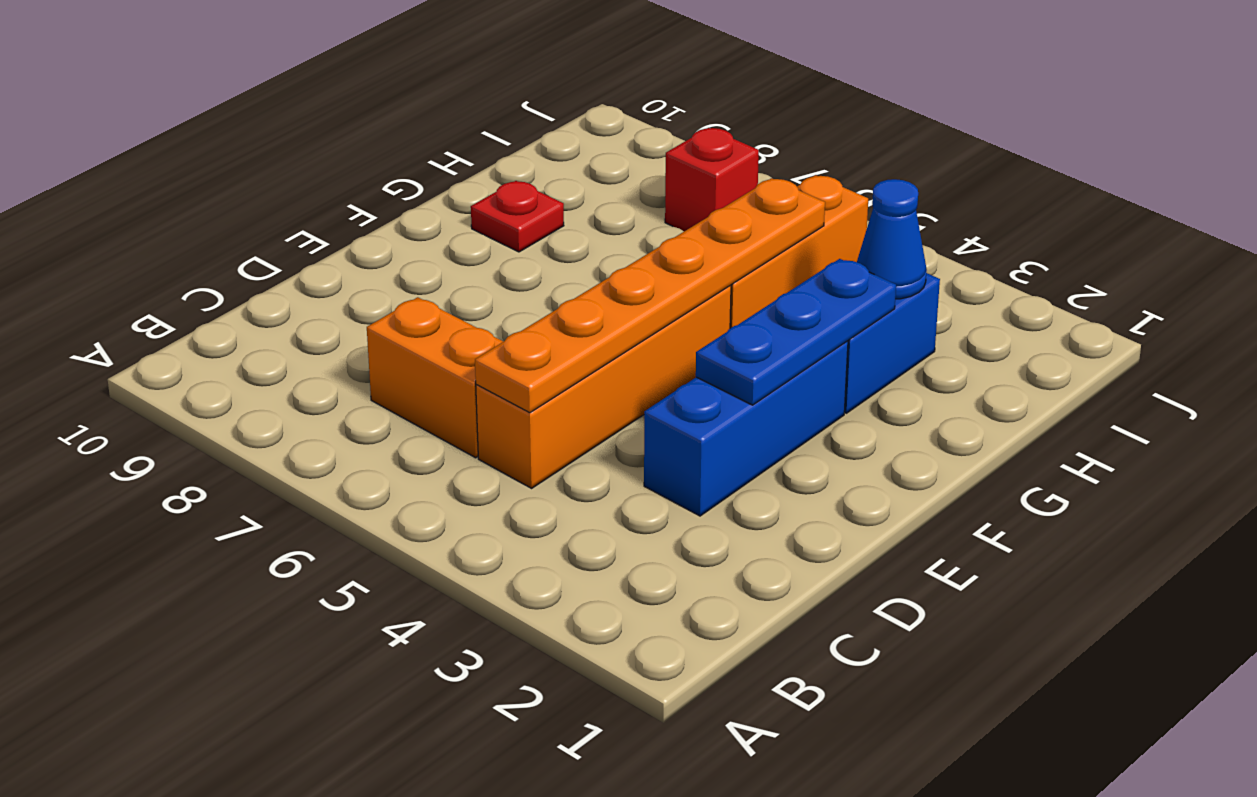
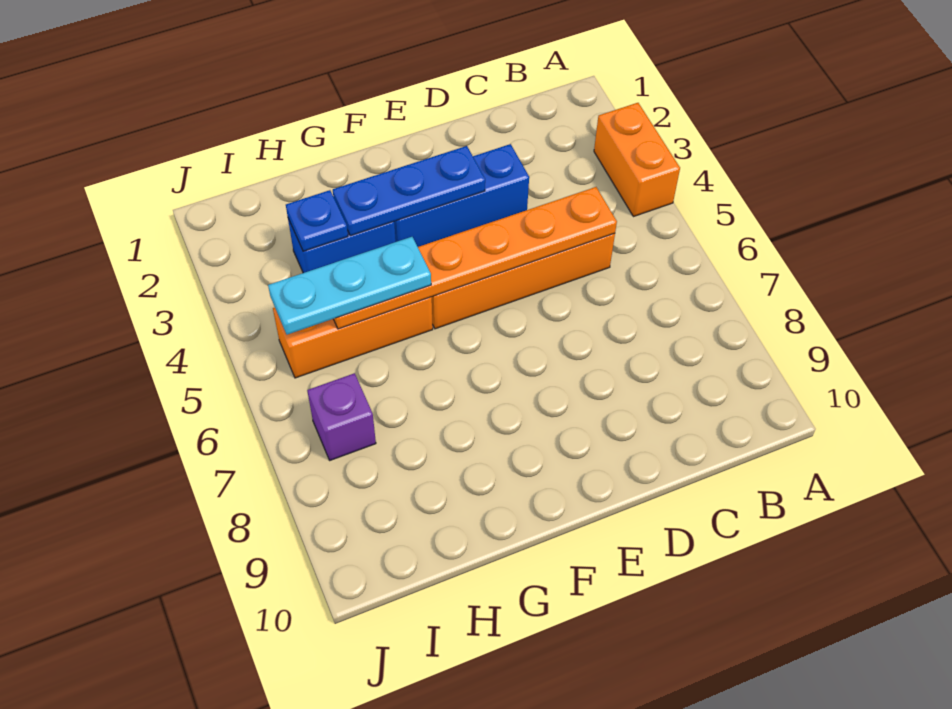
orange brick C6:C7 level 1 -> orange brick A3:A4 level 1
none -> cyan plate G5:I5 level 3
red plate G9 level 1 -> none
blue cone H3 level 2 -> blue plate H3 level 2
red brick I7 level 1 -> purple brick I7 level 1

